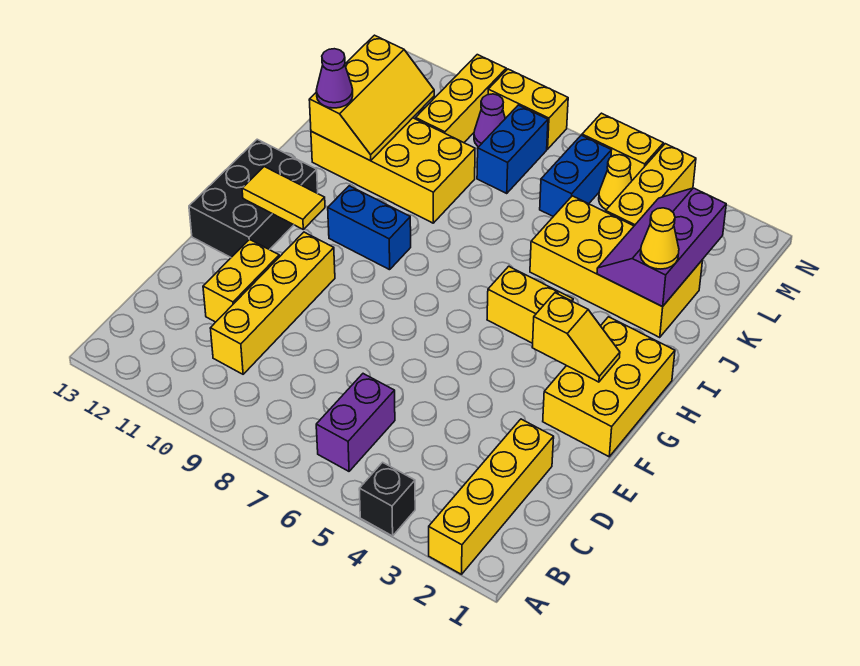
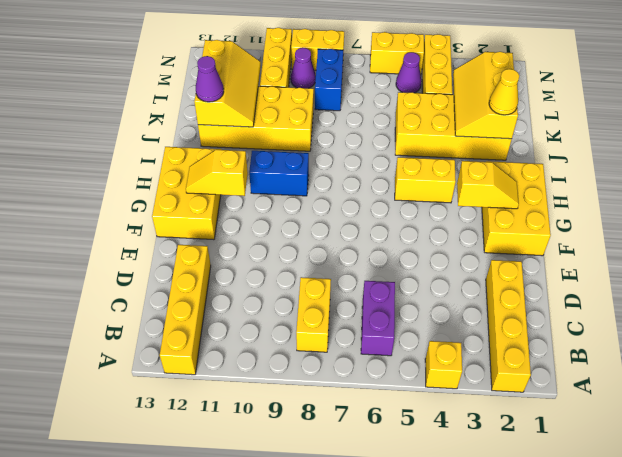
black brick A4 level 1 -> yellow brick A4 level 1
yellow brick C10:F10 level 1 -> yellow brick A12:D12 level 1
yellow brick D11:E11 level 1 -> yellow brick B8:C8 level 1
black brick F12:H13 level 1 -> yellow brick F12:H13 level 1
yellow tile G11:G12 level 2 -> yellow slope G11:G12 level 2 top 11
purple slope J2:L3 level 2 top 2 -> yellow slope J2:L3 level 2 top 2
blue brick L6:M6 level 1 -> none
yellow cone M5 level 1 -> purple cone M5 level 1

